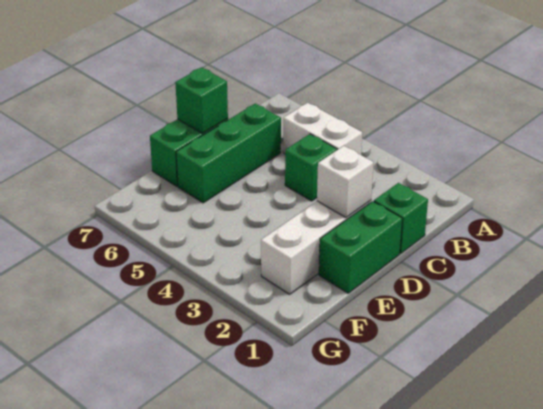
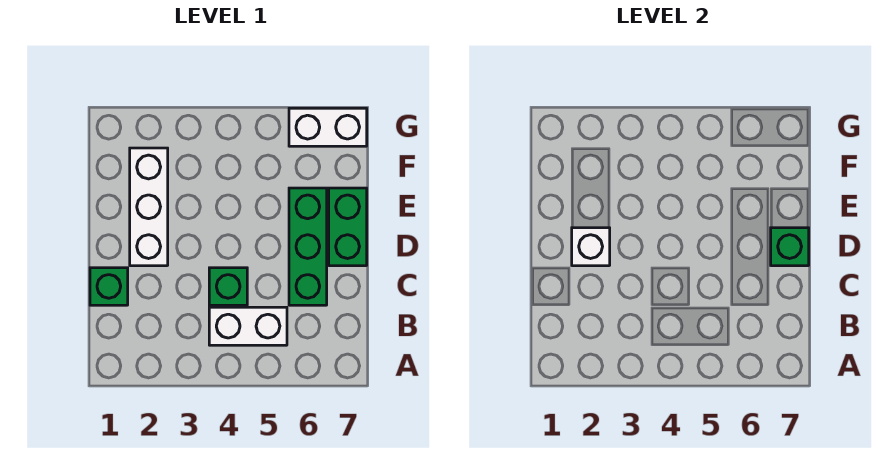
green brick D1:E1 level 1 -> none
none -> white brick G6:G7 level 1

